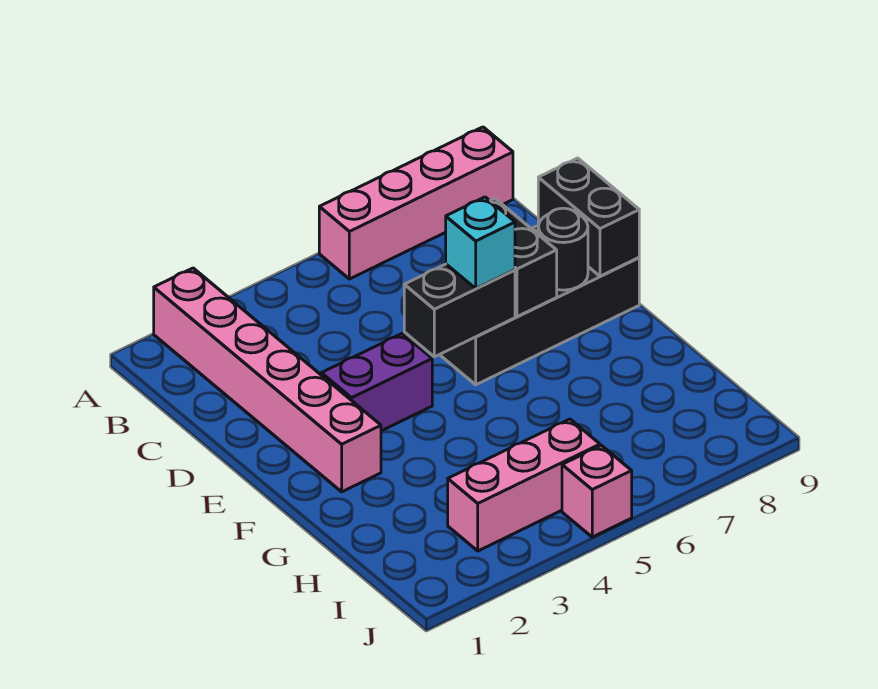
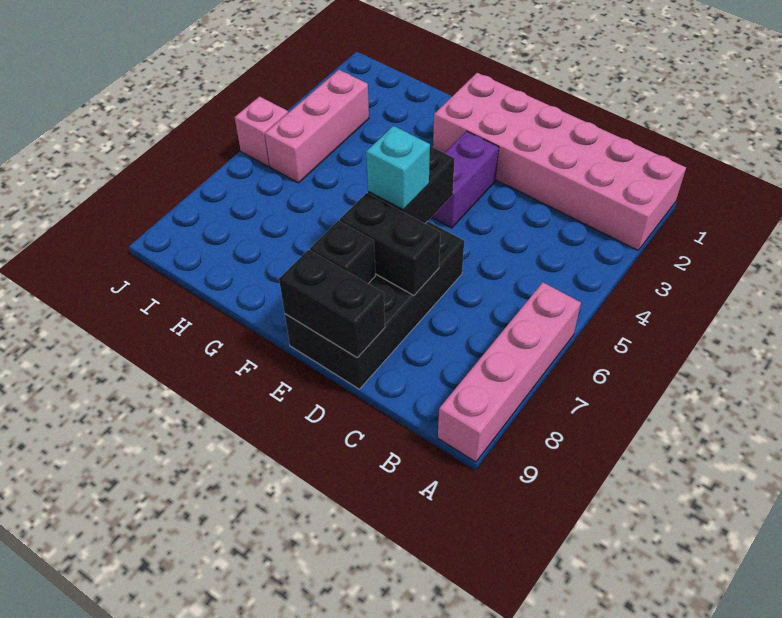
pink brick A2:F2 level 1 -> pink brick A1:F2 level 1
black round brick E8 level 2 -> black brick E8 level 2

